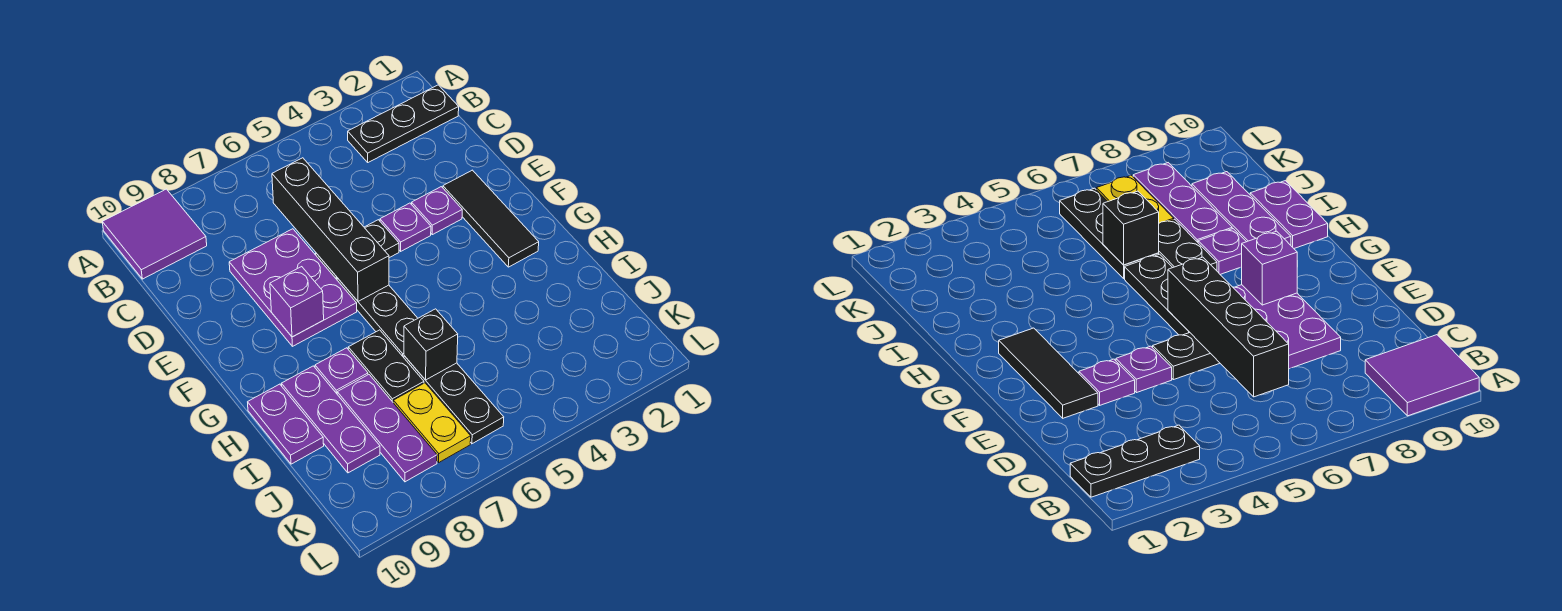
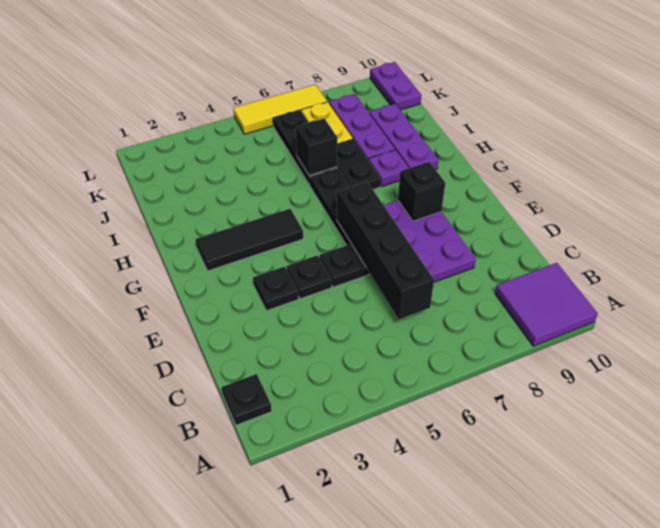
black plate B1:B3 level 1 -> black plate B1 level 1
black tile E2:G2 level 1 -> black tile G2:G4 level 1
purple plate E3 level 1 -> black plate E3 level 1
purple plate E4 level 1 -> black plate E4 level 1
purple brick F8 level 2 -> black brick F8 level 2
purple plate H10:I10 level 1 -> purple plate K10:L10 level 1
none -> yellow tile L5:L7 level 1

